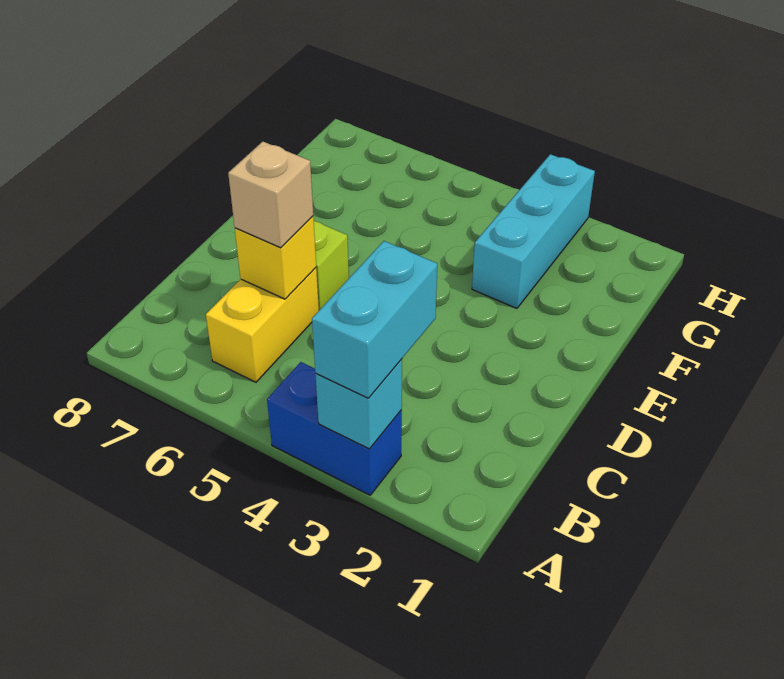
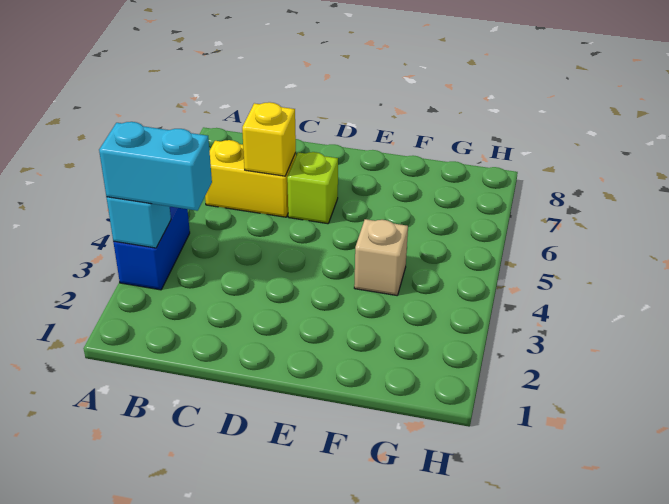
tan brick C6 level 3 -> tan brick F4 level 1
cyan brick F3:H3 level 1 -> none

